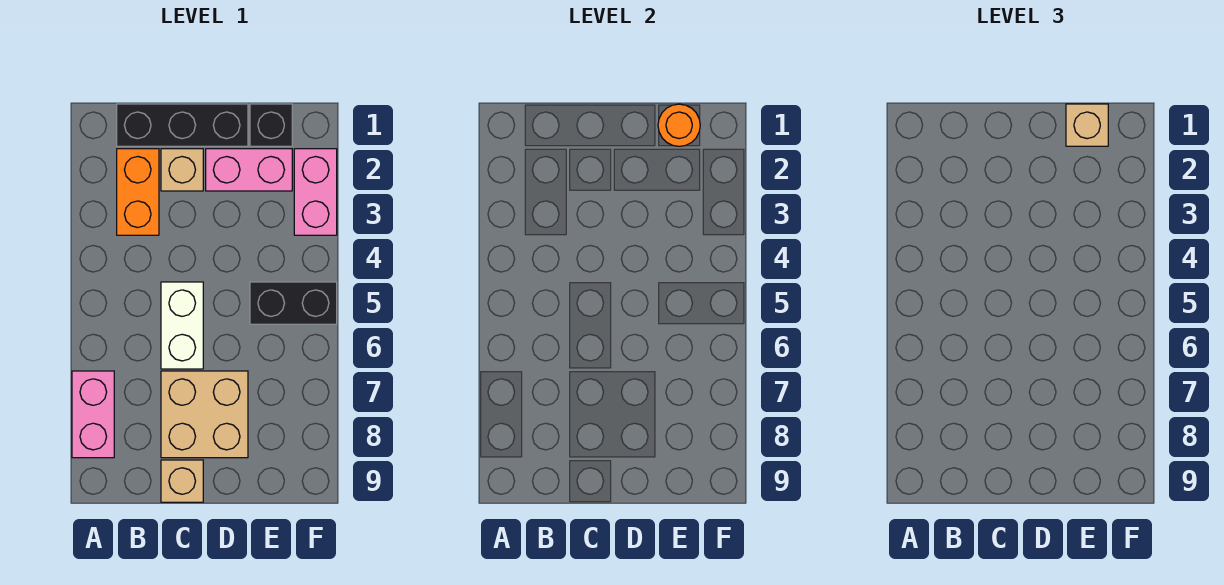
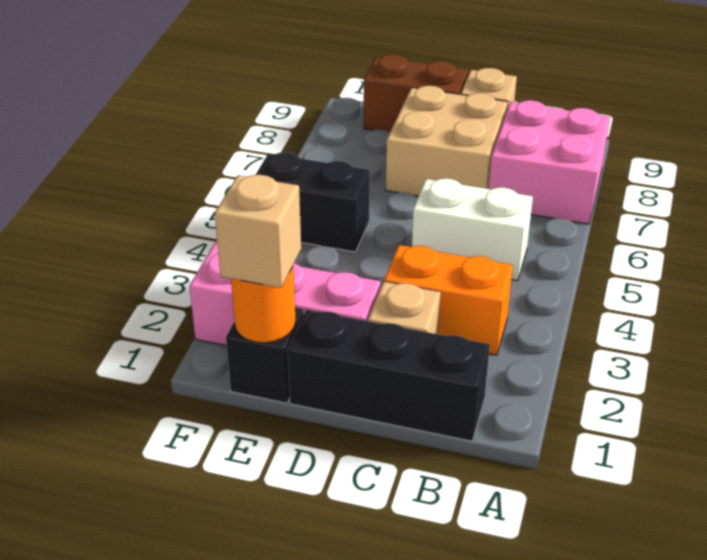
pink brick A7:A8 level 1 -> pink brick A7:B8 level 1
orange brick B2:B3 level 1 -> orange brick B3:C3 level 1
white brick C5:C6 level 1 -> white brick B5:C5 level 1
none -> brown brick D9:E9 level 1

